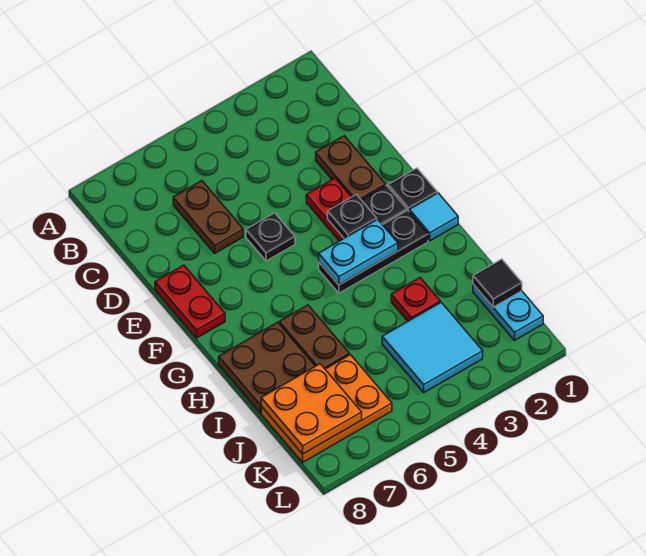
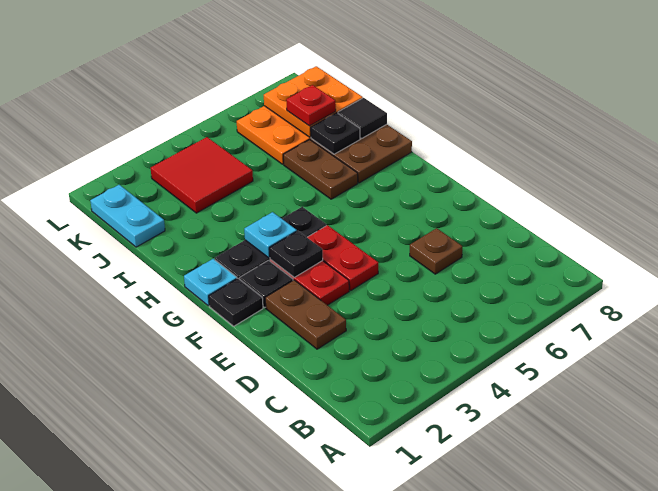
brown plate C6:D6 level 1 -> brown plate D6 level 1
black plate E5 level 1 -> black plate I7 level 2
red plate E8:F8 level 1 -> red plate E4:F4 level 1
cyan tile G1 level 1 -> cyan plate G1 level 1
cyan plate G3:G4 level 2 -> cyan plate G3 level 2
red plate I3 level 1 -> red plate J7 level 3
black tile J1 level 2 -> black tile I8 level 2
cyan tile J3:K4 level 1 -> red tile J3:K4 level 1

